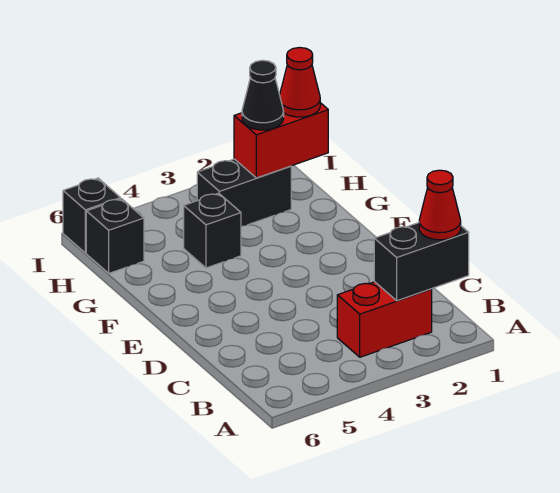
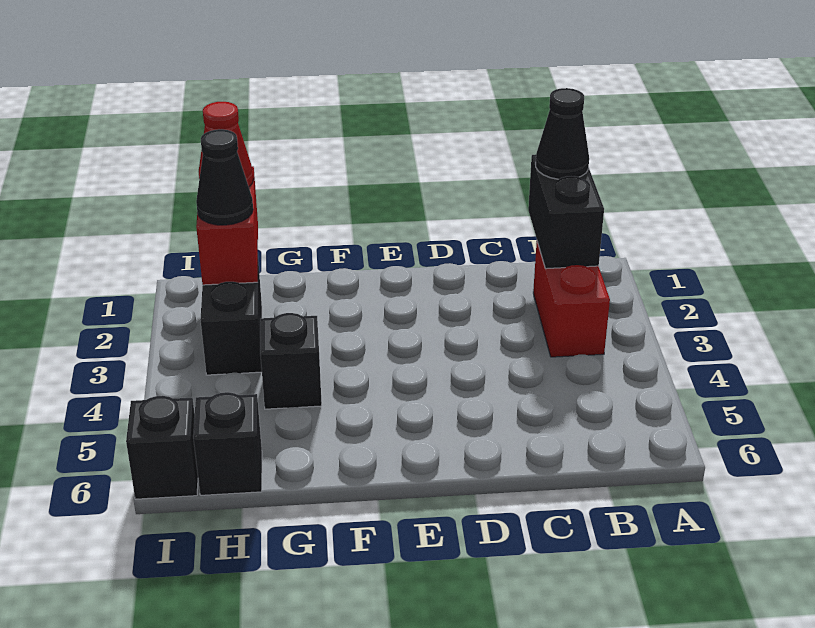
red cone B1 level 3 -> black cone B1 level 3

